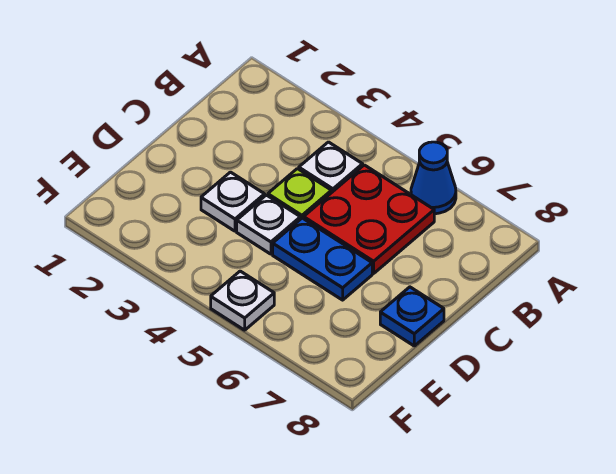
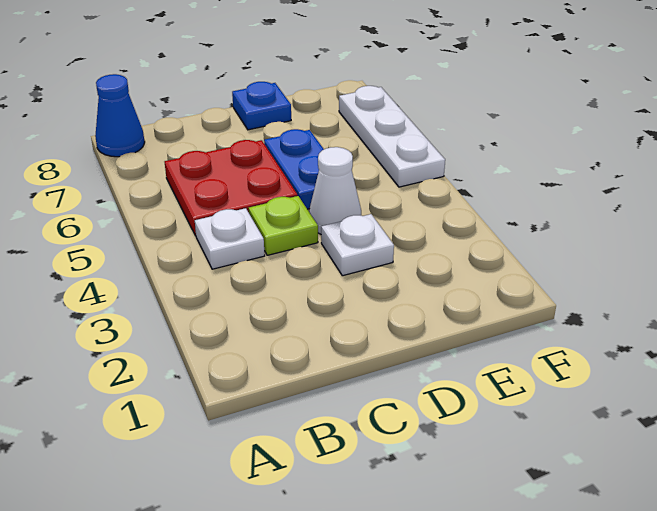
blue cone A6 level 1 -> blue cone A8 level 1
white plate D4 level 1 -> white cone D4 level 1
white plate F5 level 1 -> white plate F5:F7 level 1

